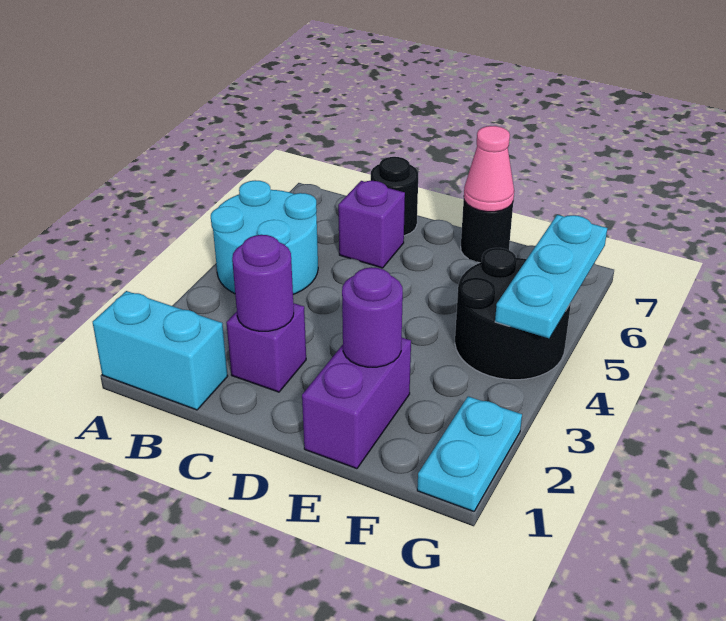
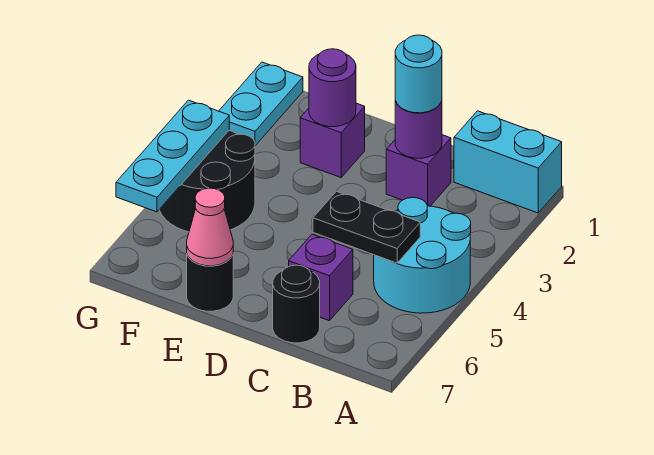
none -> black plate B5:C5 level 2
none -> cyan round brick C2 level 3
purple brick E1:E2 level 1 -> purple brick E2 level 1

